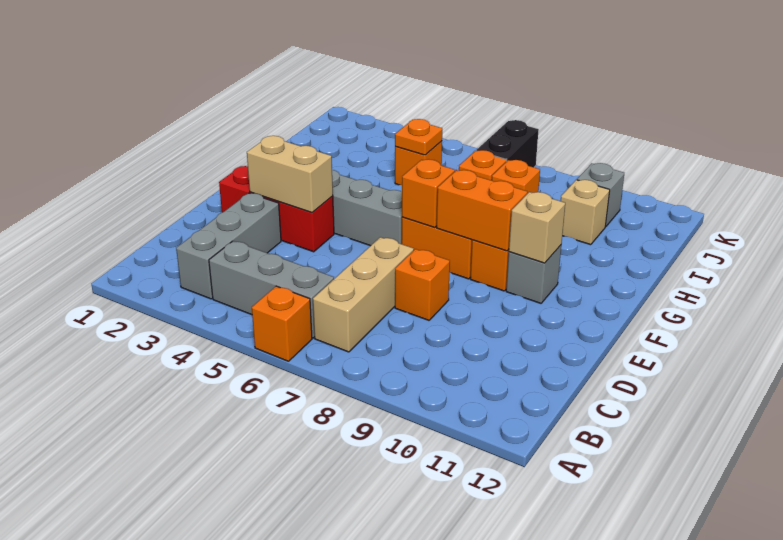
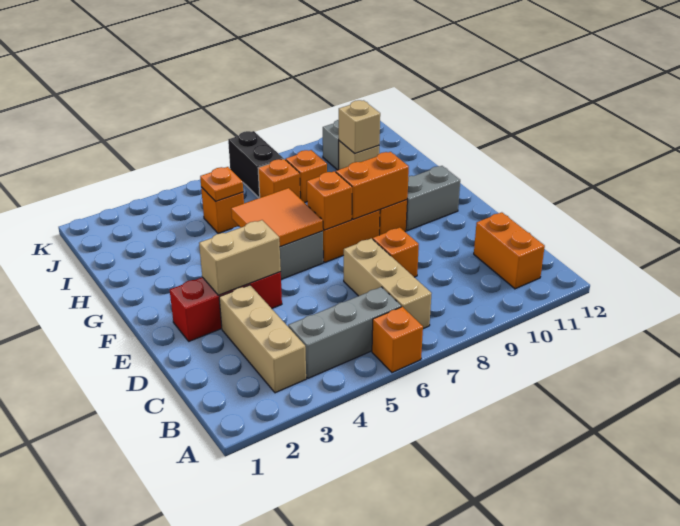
grey brick B3:D3 level 1 -> tan brick B3:D3 level 1
none -> orange brick B11:C11 level 1
none -> orange tile F5:G6 level 2
grey brick F10 level 1 -> grey brick F10:F11 level 1
tan brick F10 level 2 -> tan brick I10 level 2

